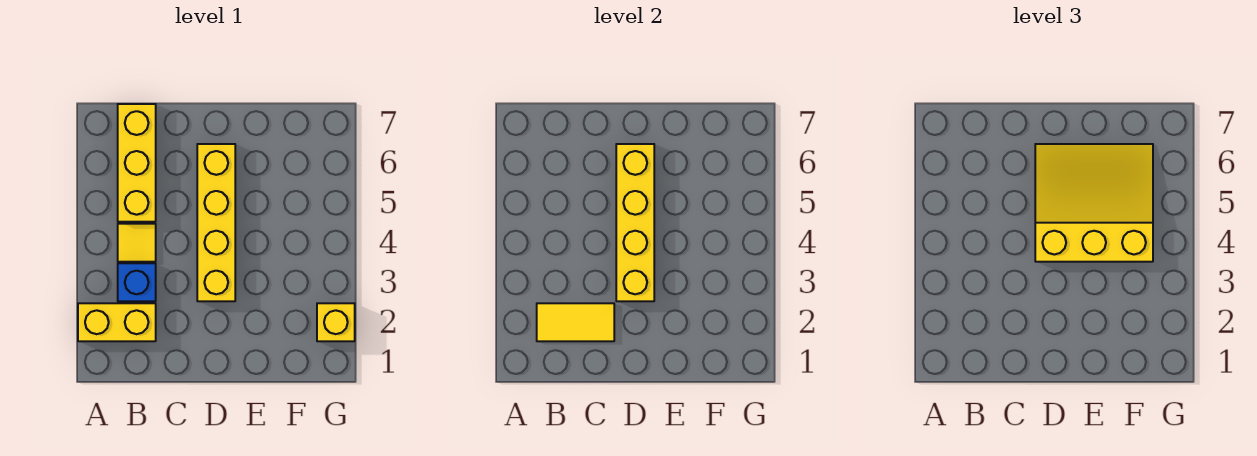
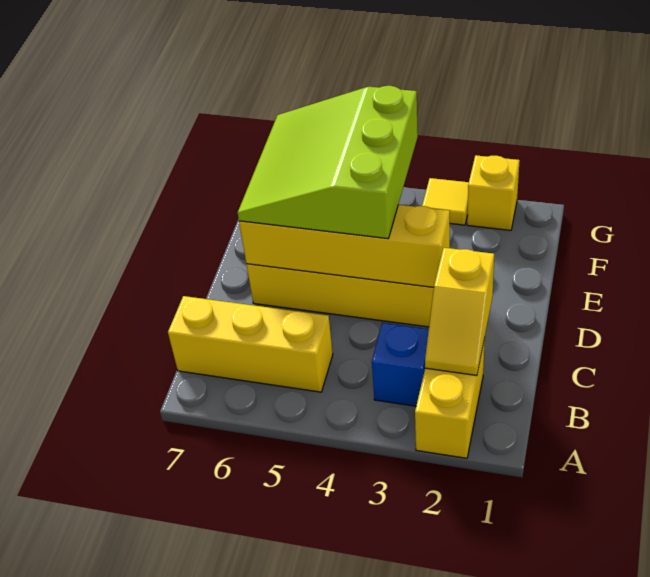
yellow tile B2:C2 level 2 -> yellow slope B2:C2 level 2 top C
yellow tile B4 level 1 -> yellow tile G3 level 1
yellow slope D4:F6 level 3 top 4 -> lime slope D4:F6 level 3 top 4

